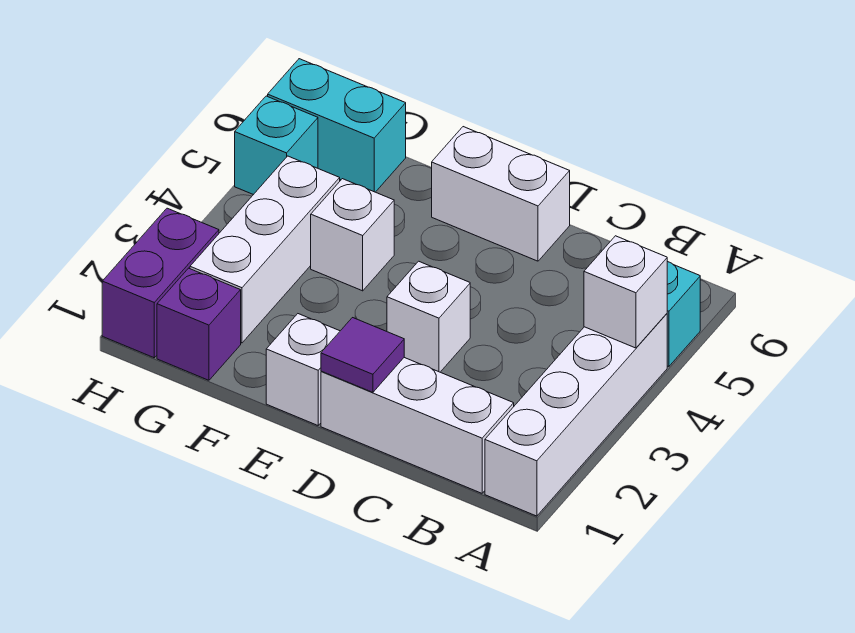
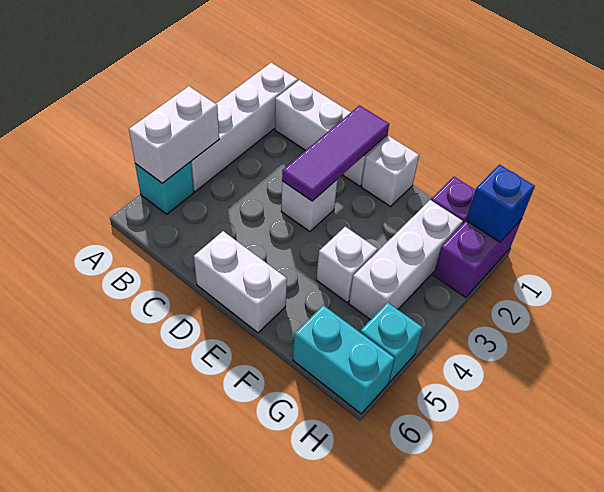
white brick A4 level 2 -> white brick A4:A5 level 2
purple tile D1 level 2 -> purple tile D1:D3 level 2
none -> blue brick H1 level 2

